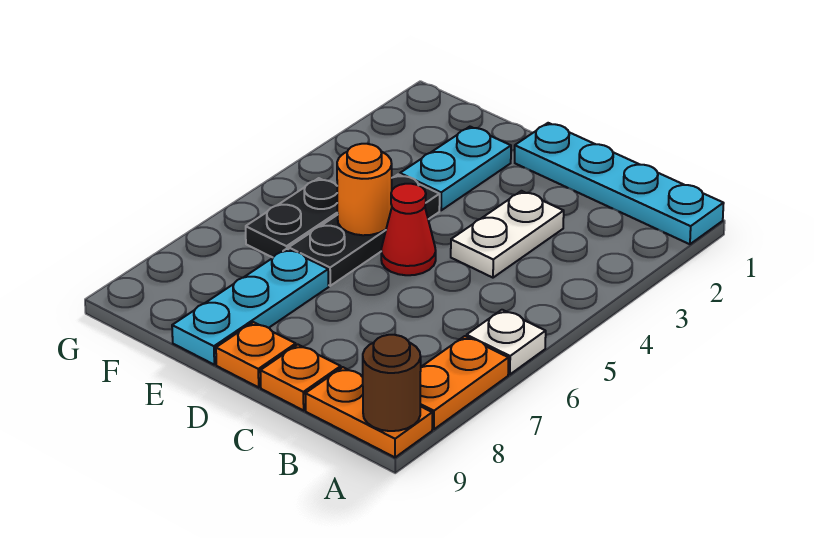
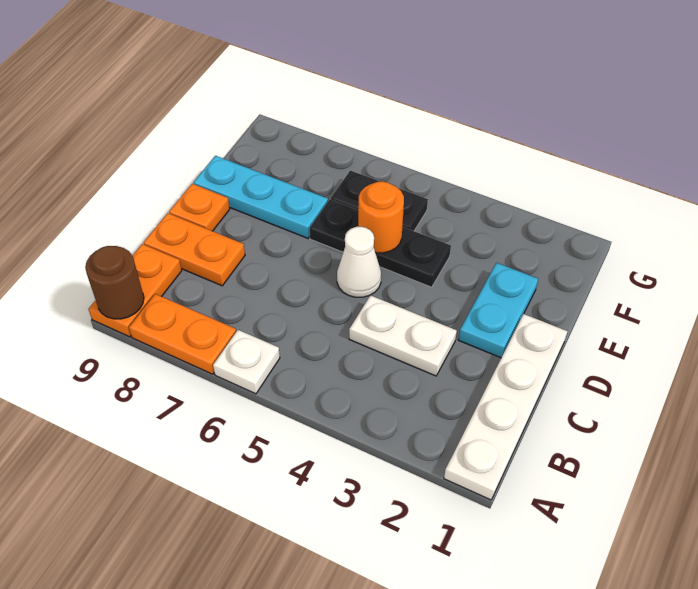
cyan plate A1:D1 level 1 -> white plate A1:D1 level 1
orange plate C9 level 1 -> orange plate C8:C9 level 1
red cone D5 level 1 -> white cone D5 level 1
cyan plate E2:E3 level 1 -> cyan plate D2:E2 level 1

